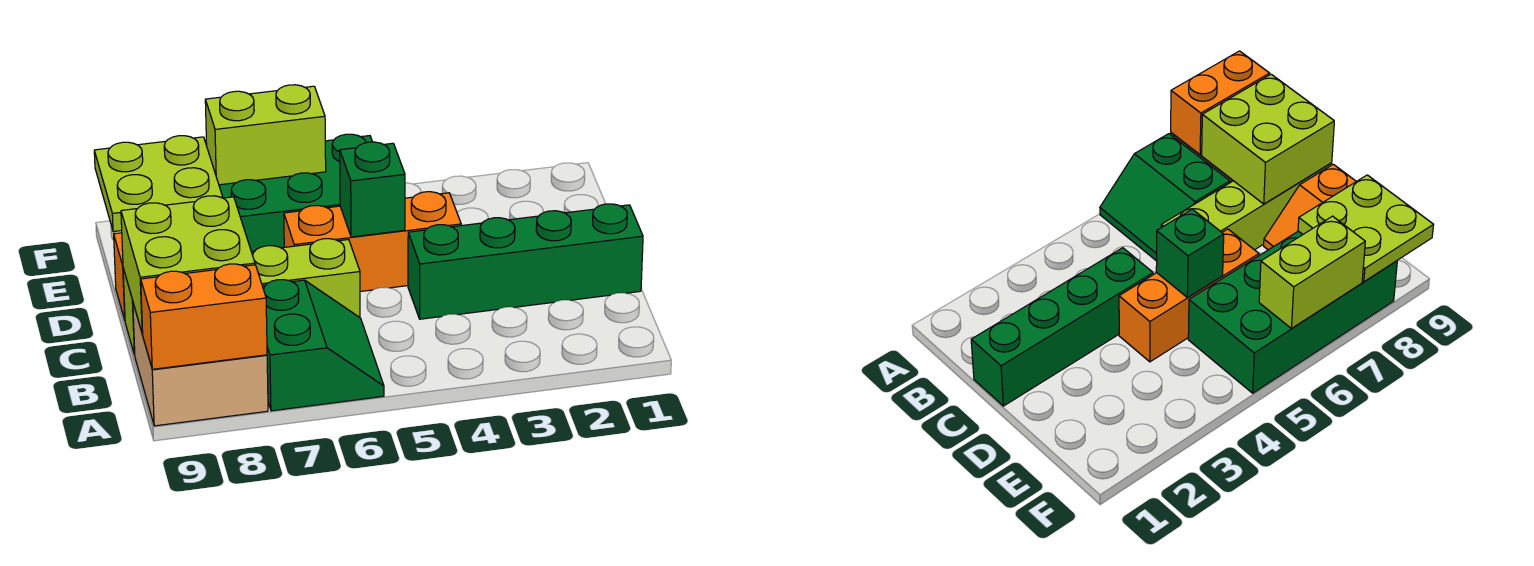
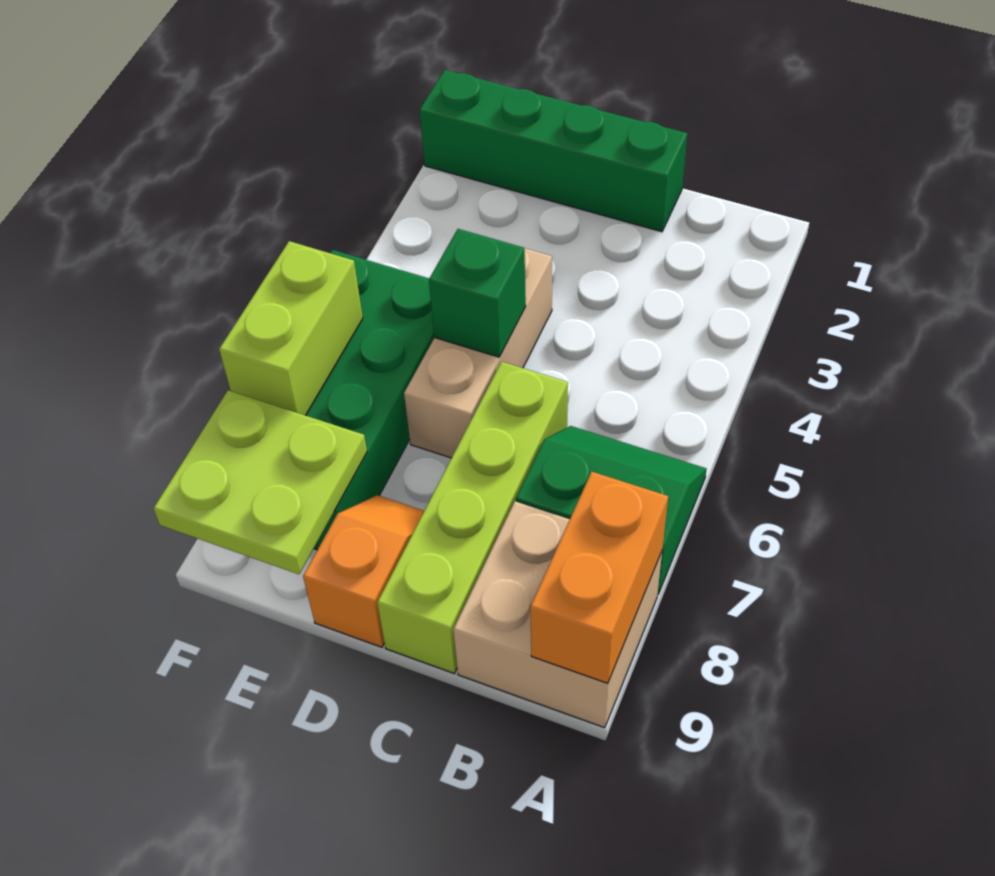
lime brick B8:C9 level 2 -> none
green brick C1:C4 level 1 -> green brick C1:F1 level 1
orange brick D4:D6 level 1 -> tan brick D4:D6 level 1

